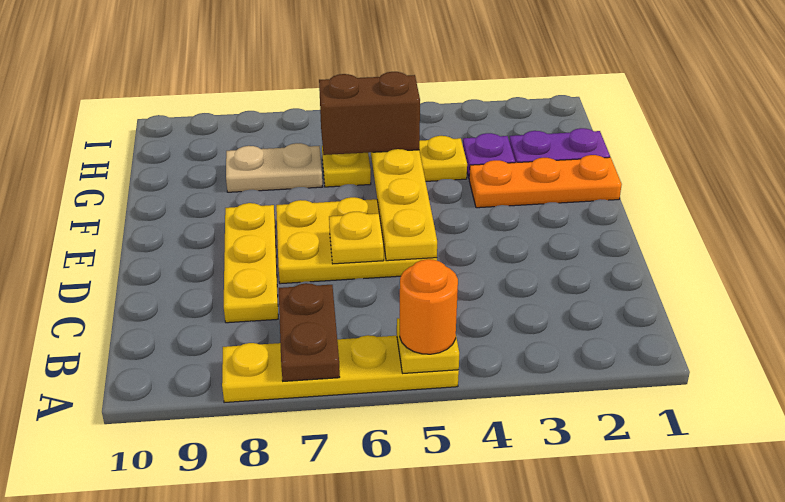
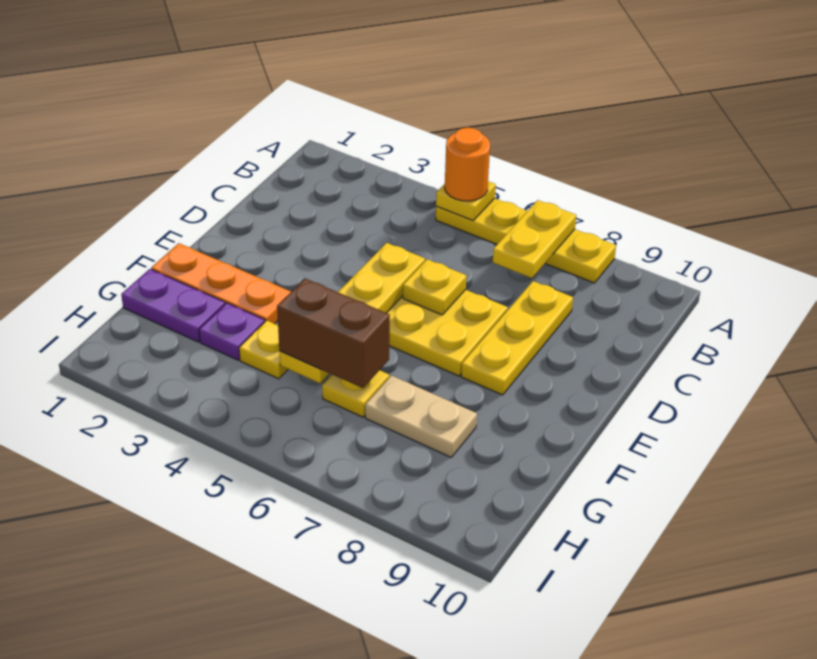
brown plate A7:B7 level 2 -> yellow plate A7:B7 level 2

